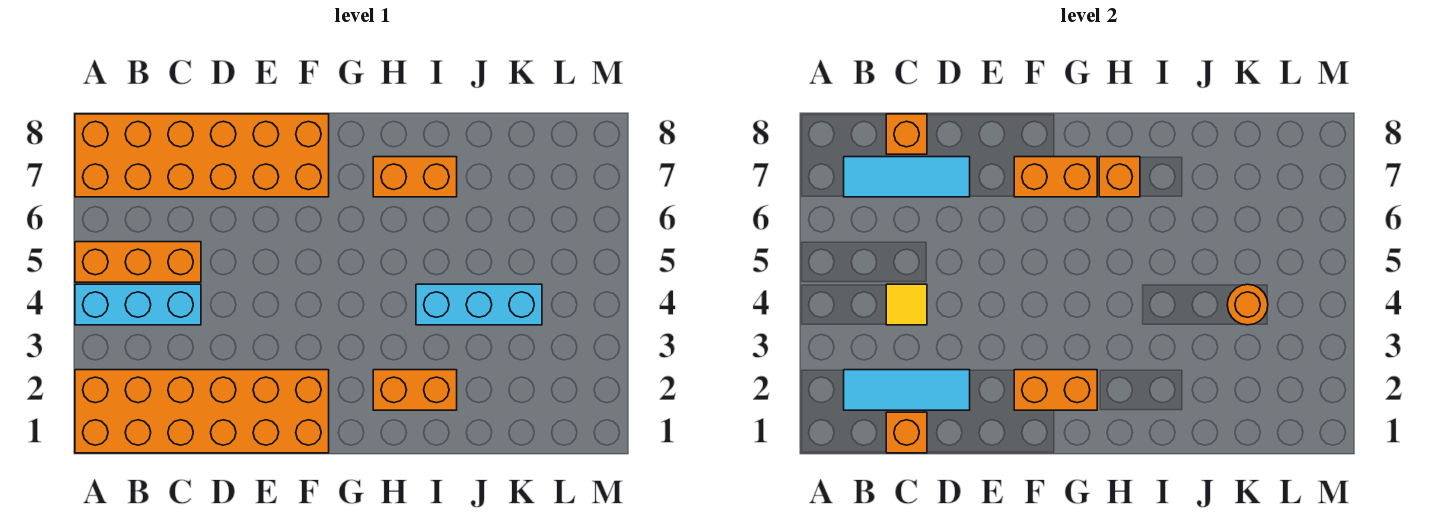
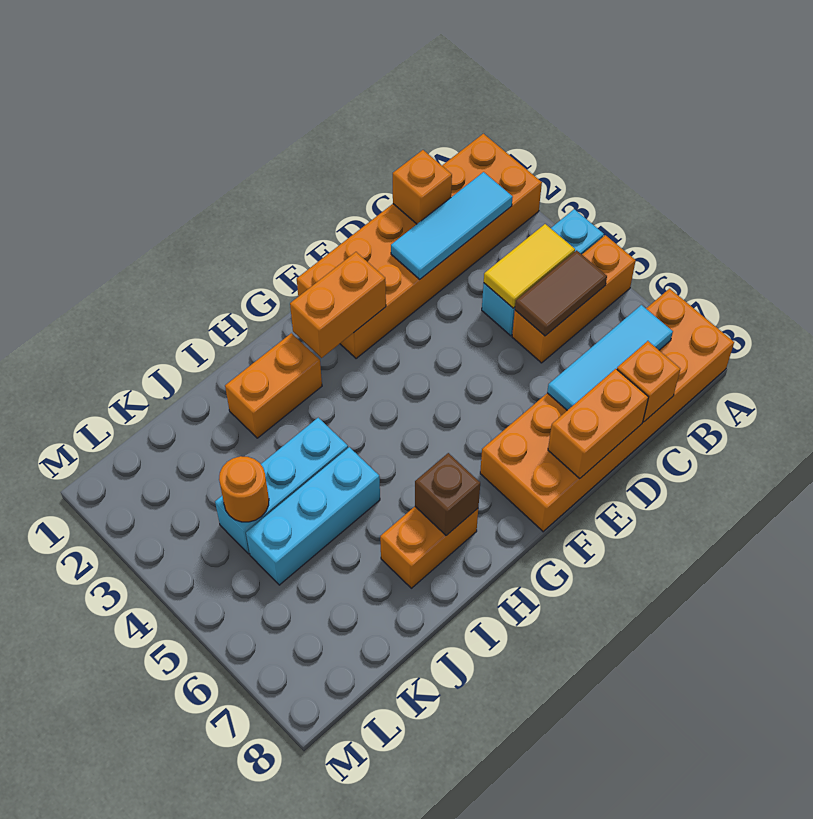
none -> brown tile B5:C5 level 2
yellow tile C4 level 2 -> yellow tile B4:C4 level 2
orange brick F7:G7 level 2 -> orange brick D8:E8 level 2
orange brick H7 level 2 -> brown brick H7 level 2
none -> cyan brick I5:K5 level 1

